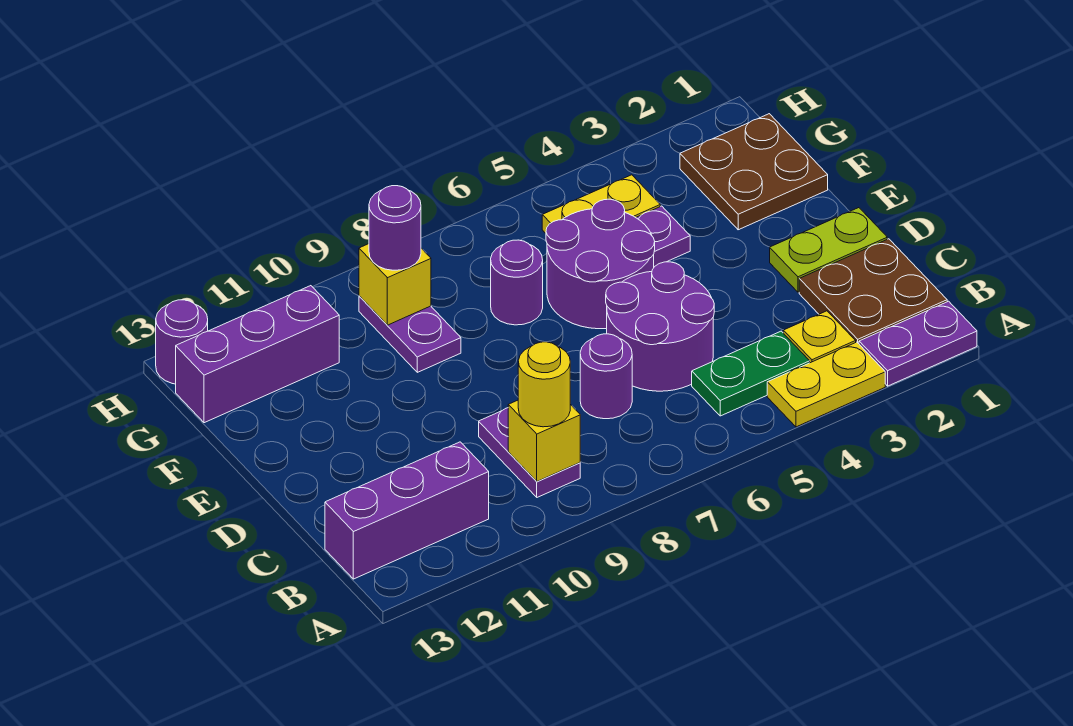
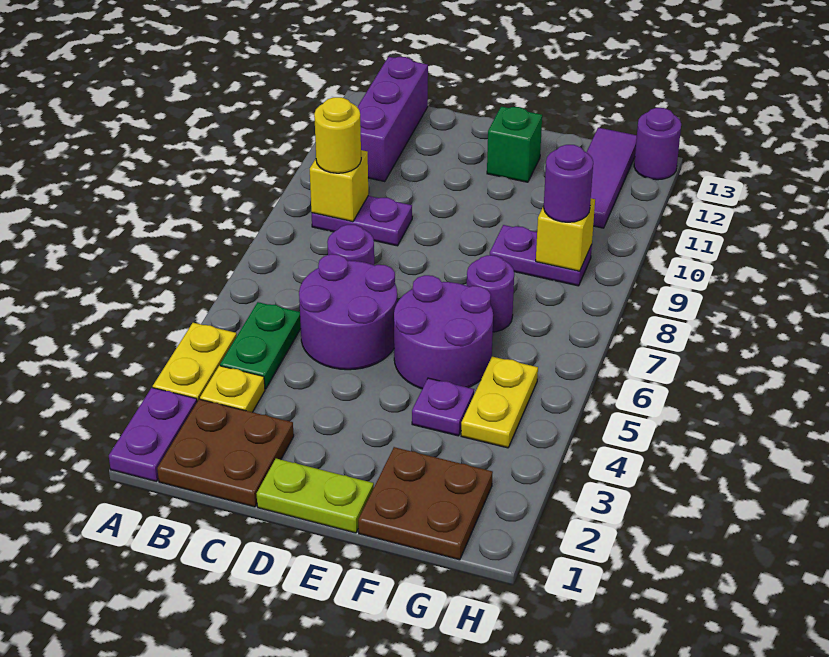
lime plate D1:D2 level 1 -> lime plate D1:E1 level 1
none -> green brick E12 level 1
purple brick G11:G13 level 1 -> purple tile G11:G13 level 1

